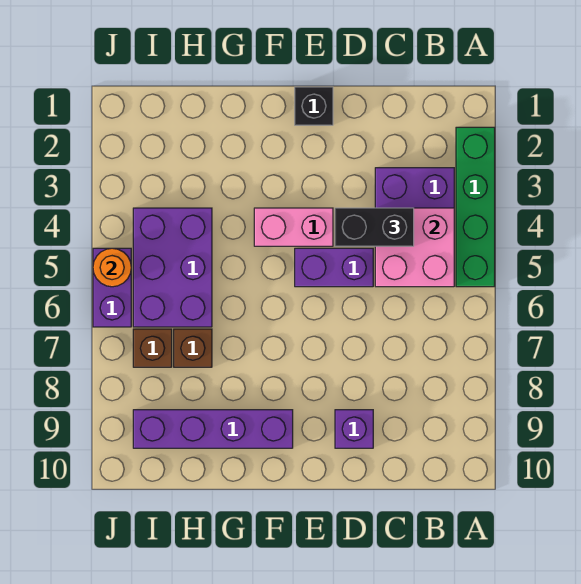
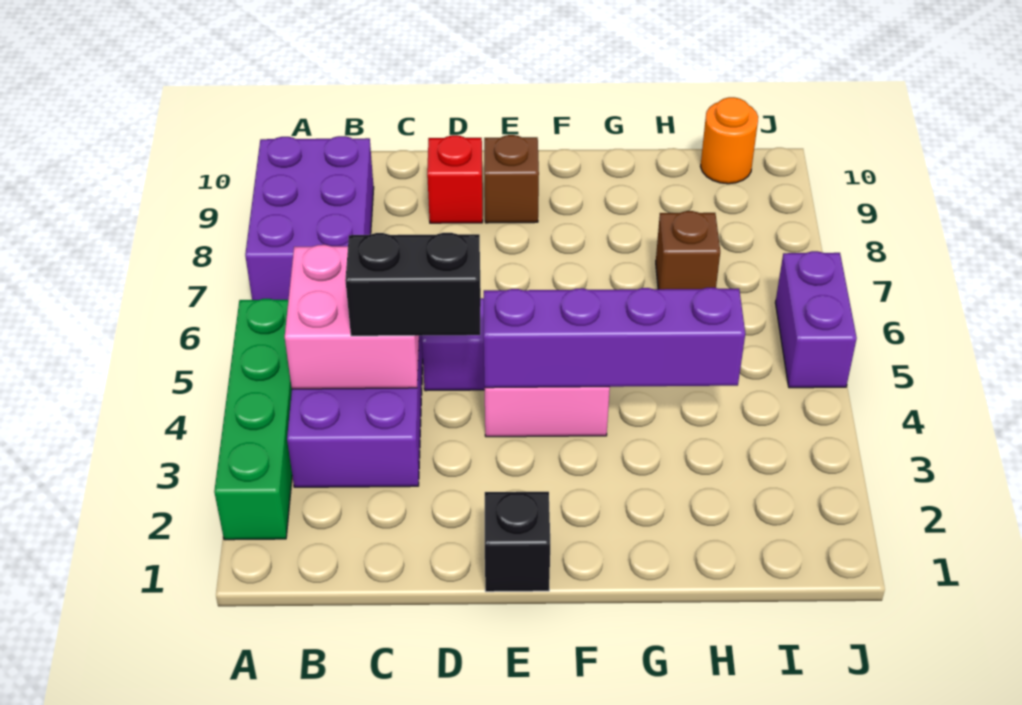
purple brick D9 level 1 -> red brick D9 level 1
purple brick F9:I9 level 1 -> purple brick E4:H4 level 2
purple brick H4:I6 level 1 -> purple brick A7:B9 level 1
brown brick I7 level 1 -> brown brick E9 level 1
orange round brick J5 level 2 -> orange round brick I10 level 1

